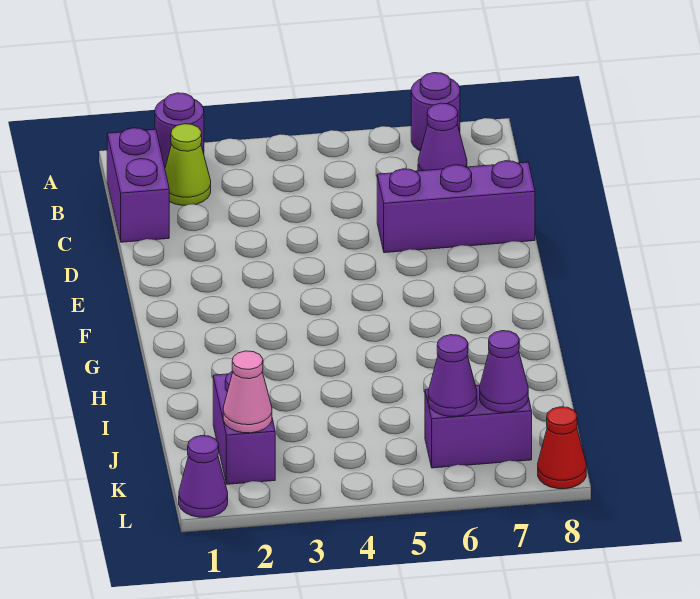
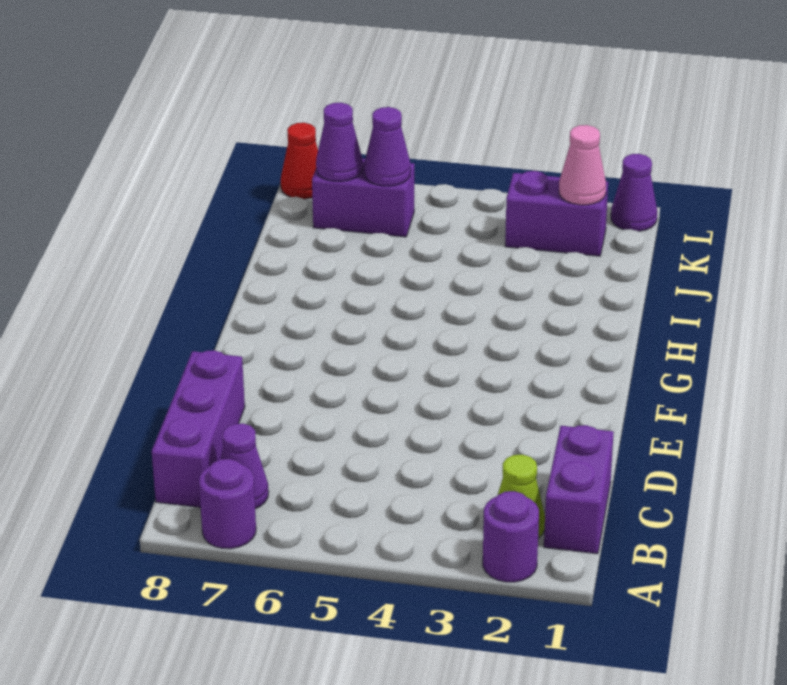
purple brick D6:D8 level 1 -> purple brick B8:D8 level 1
purple brick J2:K2 level 1 -> purple brick K2:K3 level 1

